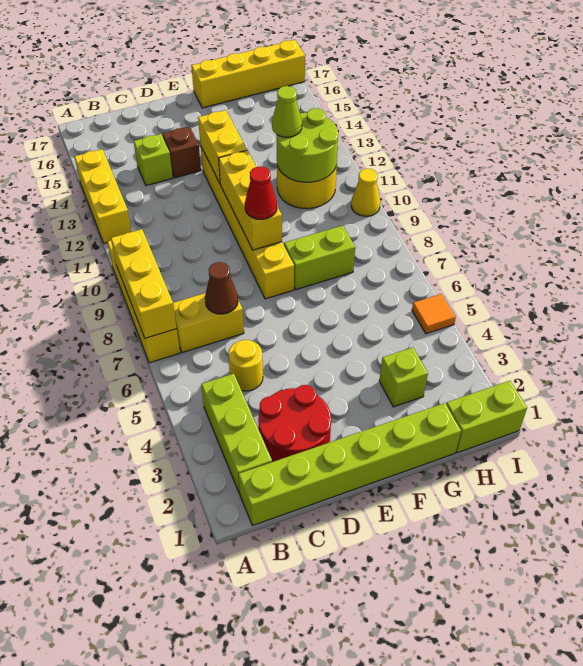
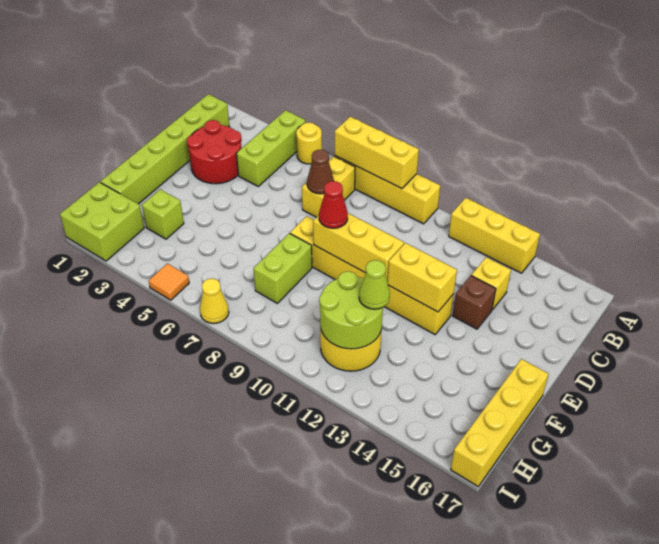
lime brick B2:B4 level 1 -> lime brick A4:C4 level 1
yellow round brick C5 level 1 -> yellow round brick A5 level 1
lime brick C14 level 1 -> yellow brick C14 level 1
lime brick H1:I1 level 1 -> lime brick H1:I2 level 1
yellow cone I10 level 1 -> yellow cone I7 level 1

